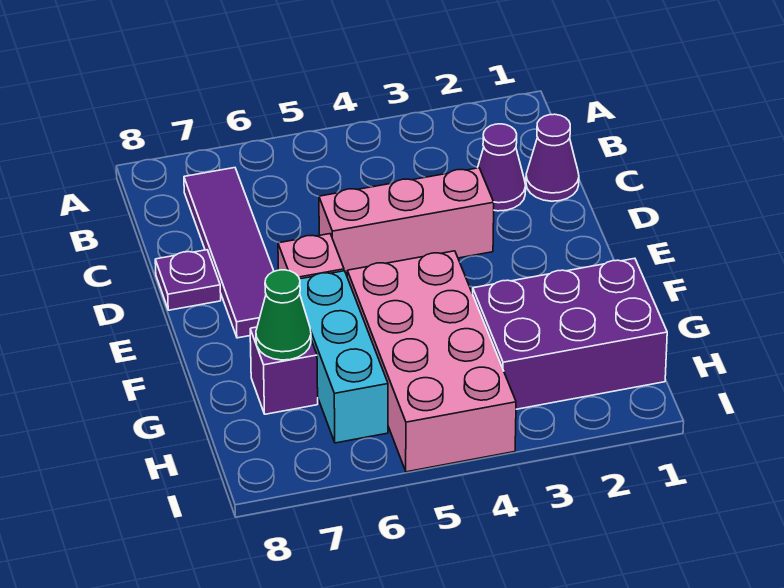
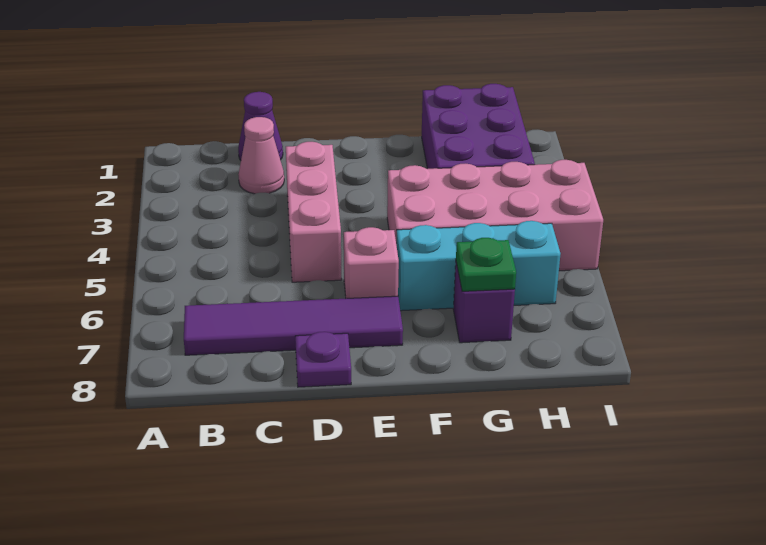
purple cone C2 level 1 -> pink cone C2 level 1
green cone G7 level 2 -> green plate G7 level 2

